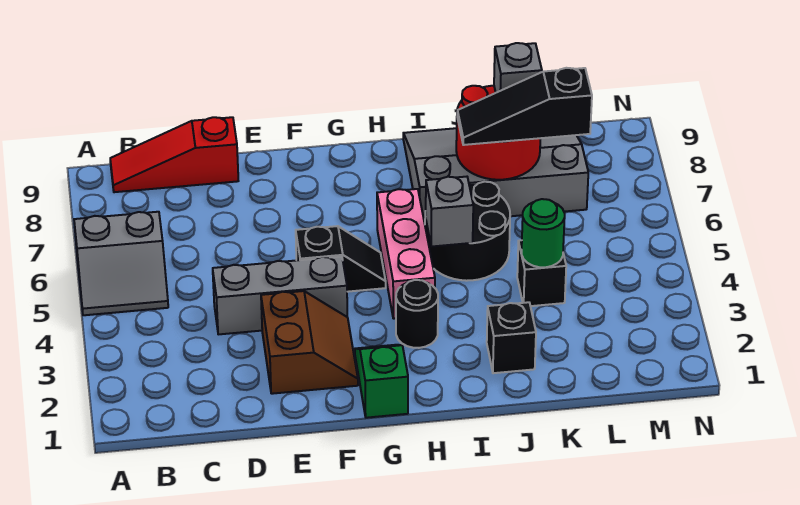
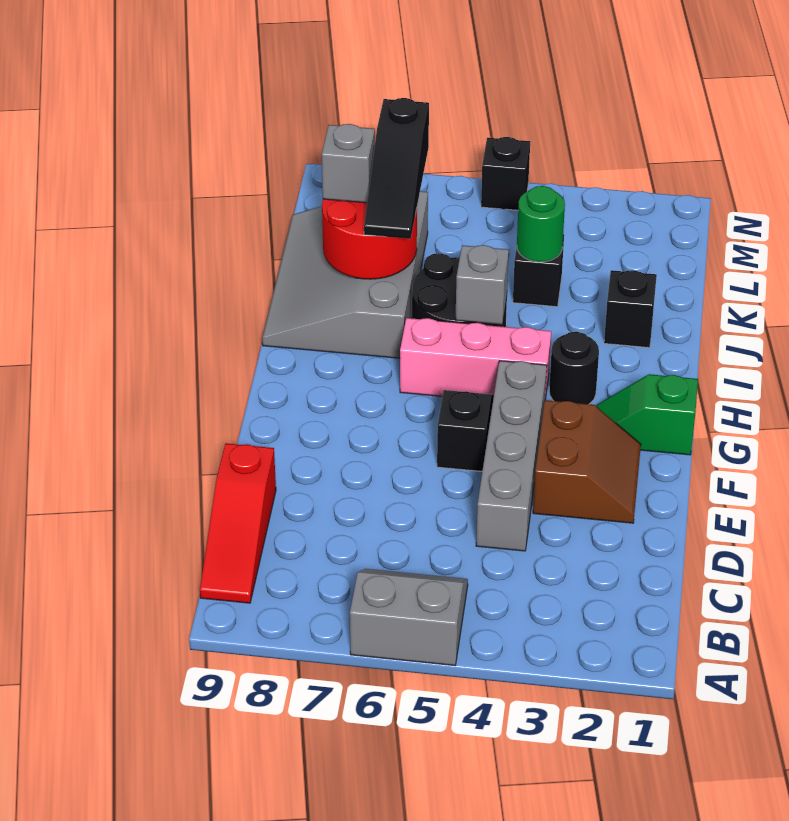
grey slope A5:B6 level 1 top 6 -> grey slope A5:B6 level 1 top A
grey brick D4:F4 level 1 -> grey brick D4:G4 level 1
brown slope E2:F3 level 1 top E -> brown slope E2:F3 level 1 top 3
none -> black brick N5 level 1

